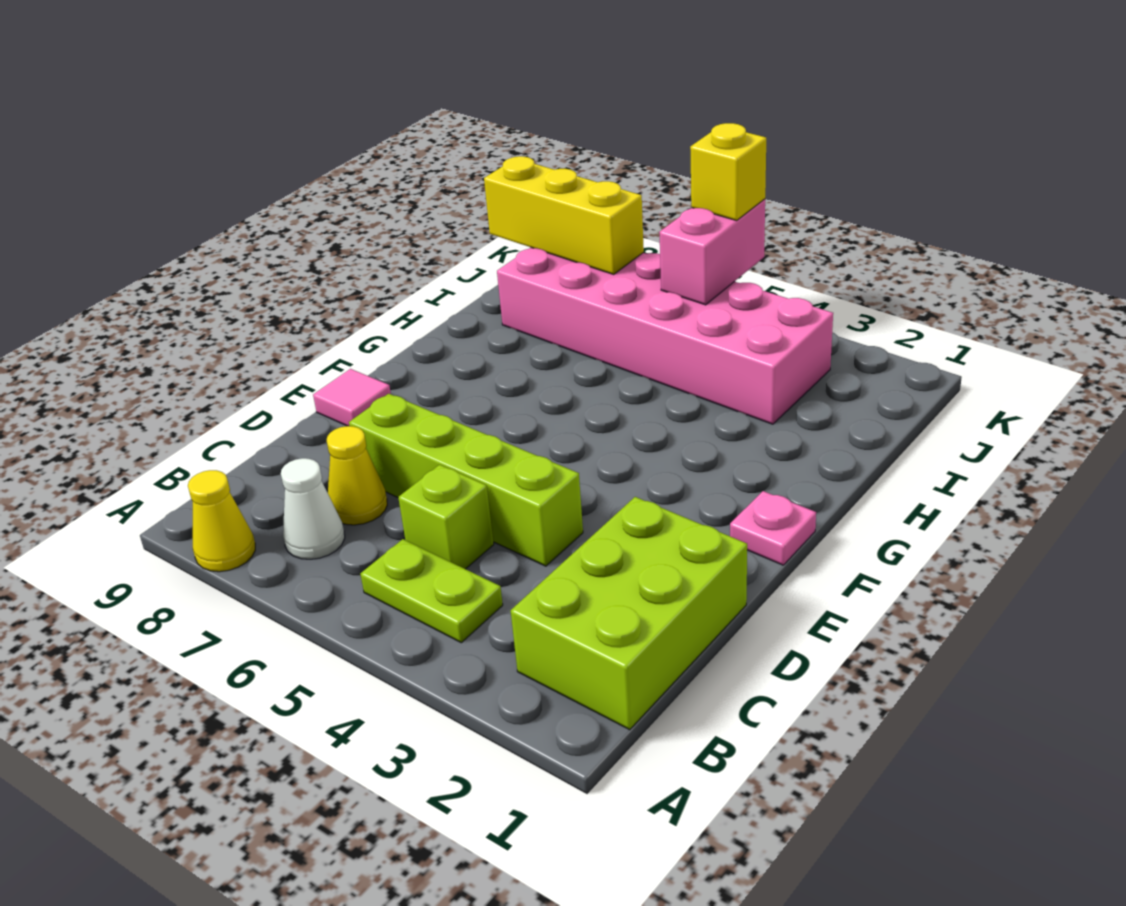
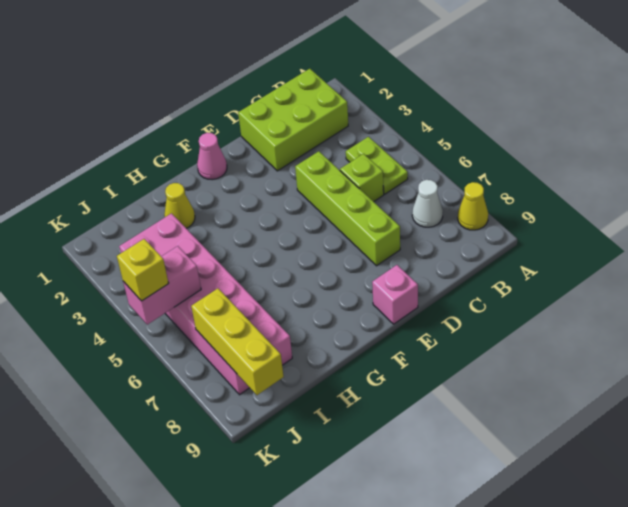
yellow cone C7 level 1 -> yellow cone H2 level 1
pink tile E9 level 1 -> pink brick E9 level 1
pink plate F1 level 1 -> pink cone F1 level 1

